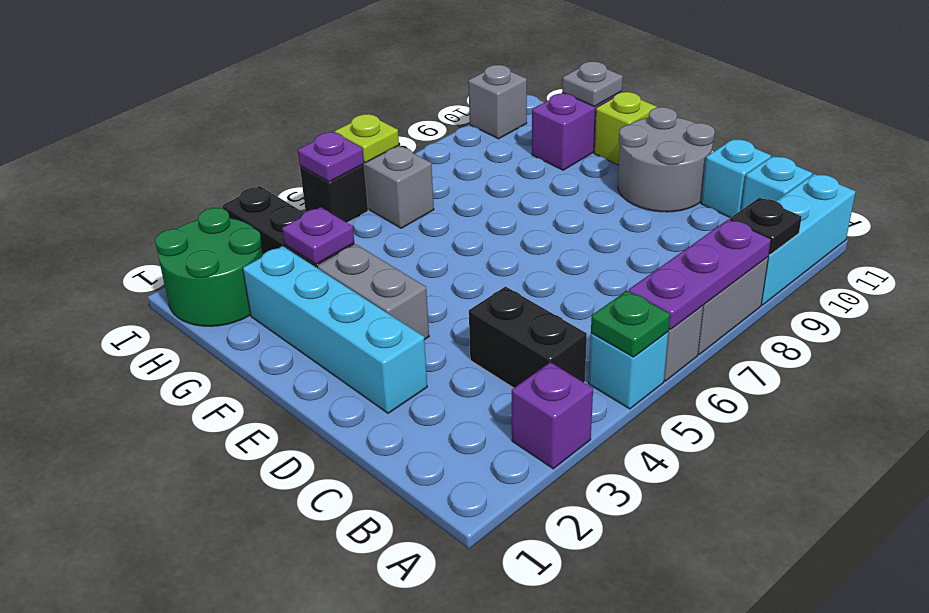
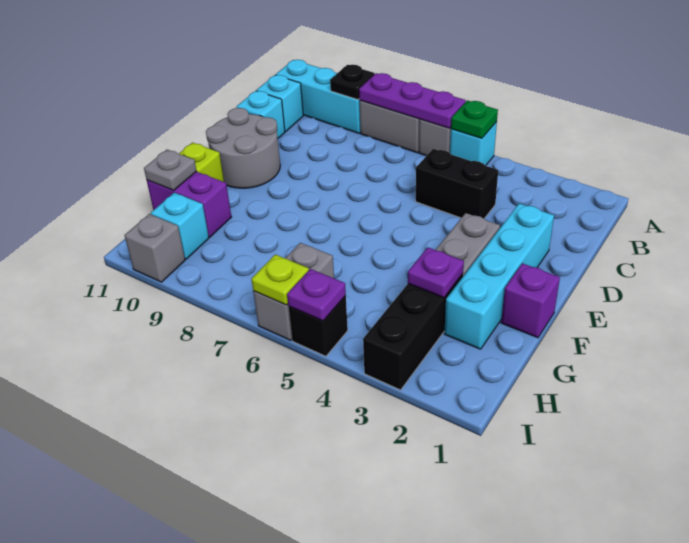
purple brick A3 level 1 -> purple brick F1 level 1
black brick B4:C4 level 1 -> black brick C4:C5 level 1
green round brick H1:I2 level 1 -> none
none -> cyan brick H10 level 1

